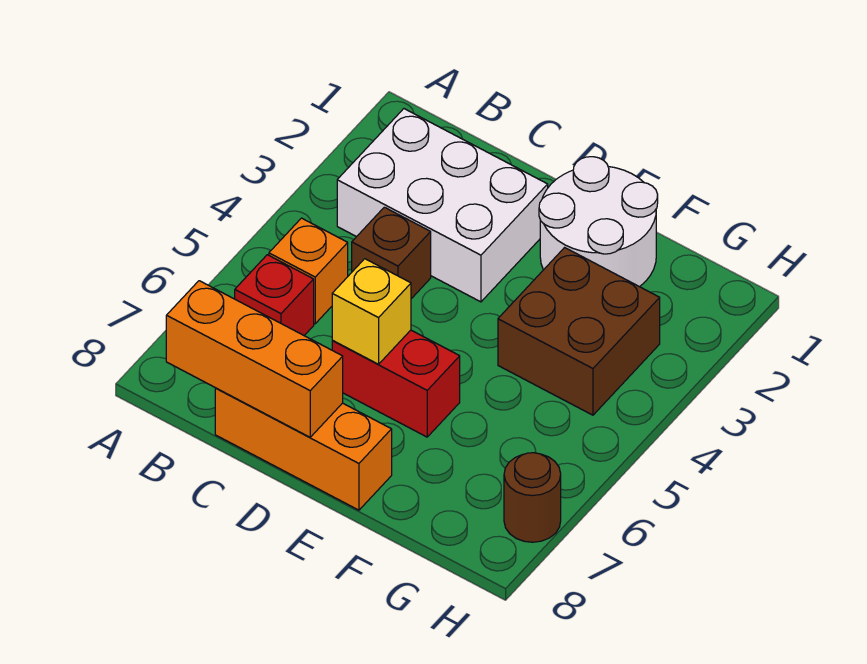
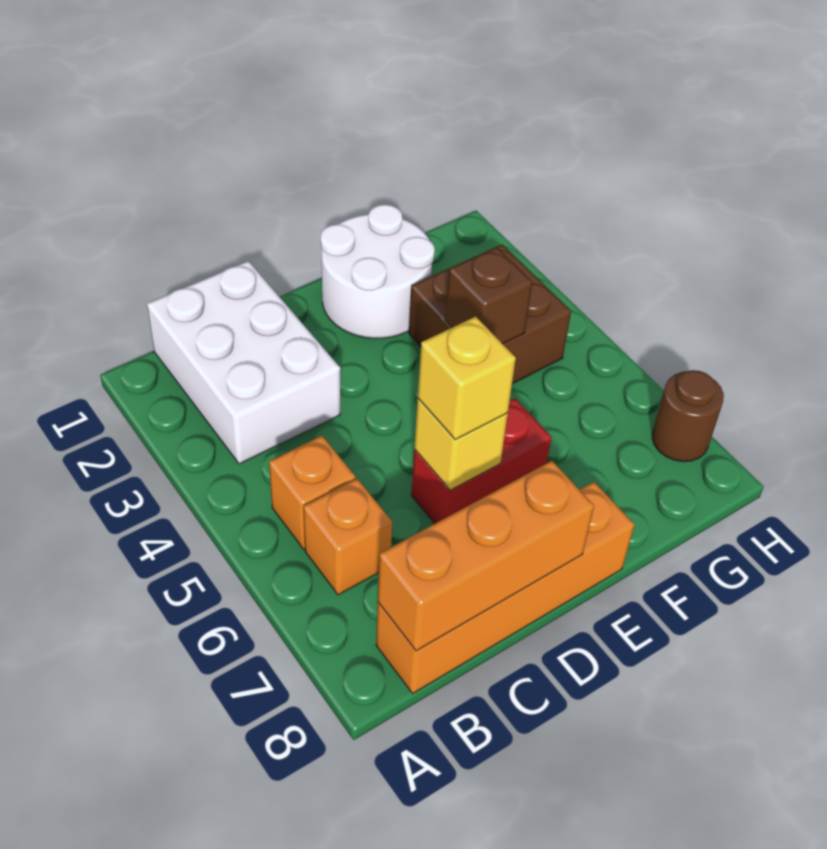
white brick B2:D3 level 1 -> white brick B1:C3 level 1
red brick B6 level 1 -> orange brick B6 level 1
brown brick C4 level 1 -> brown brick F4 level 2
orange brick C8:E8 level 1 -> orange brick B8:E8 level 1
none -> yellow brick D6 level 3

